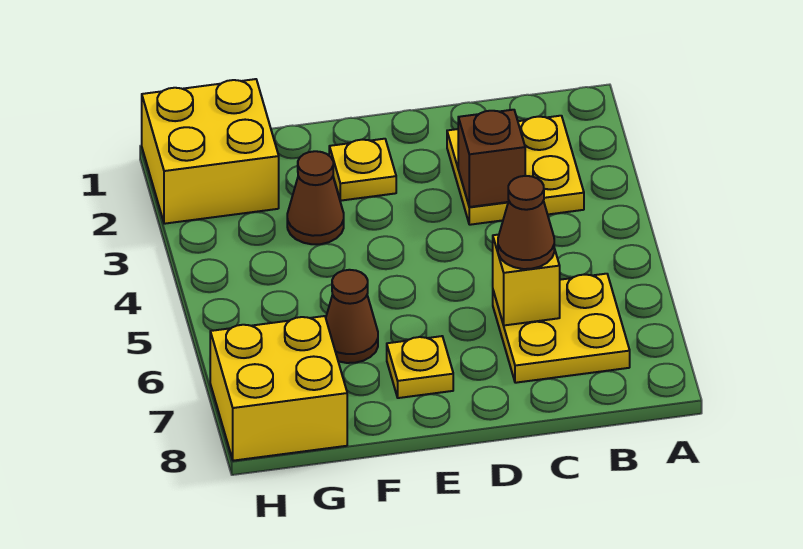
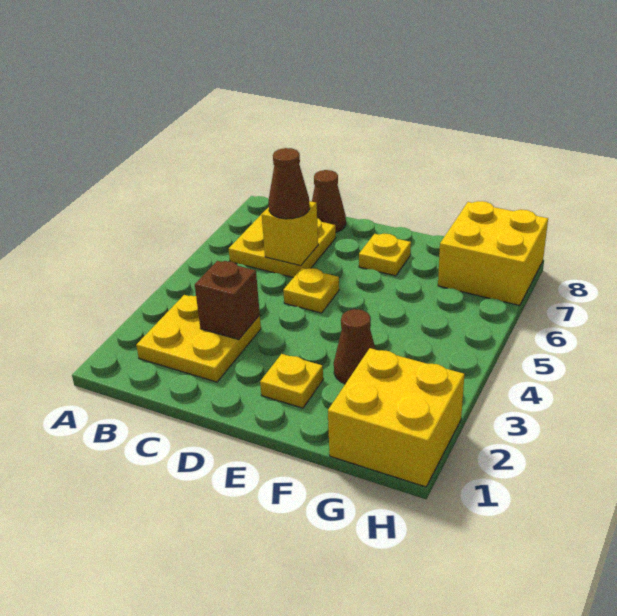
none -> yellow plate D5 level 1
brown cone F6 level 1 -> brown cone C8 level 1

